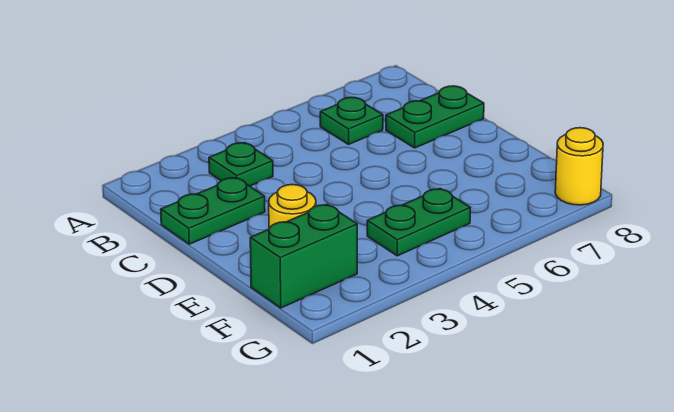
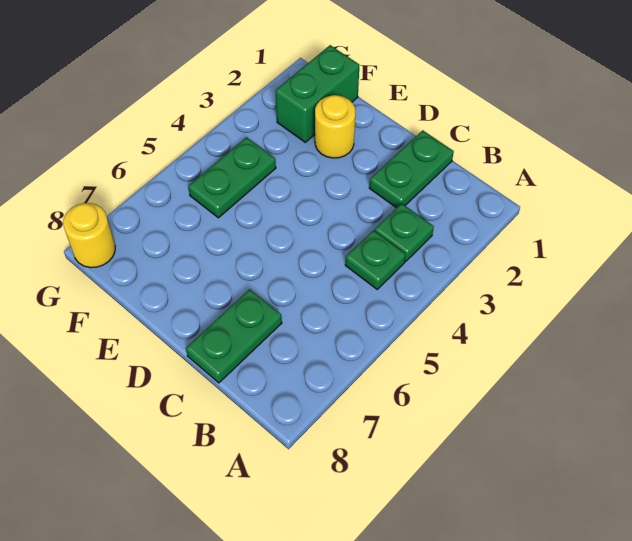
green plate B6 level 1 -> green plate B4 level 1

